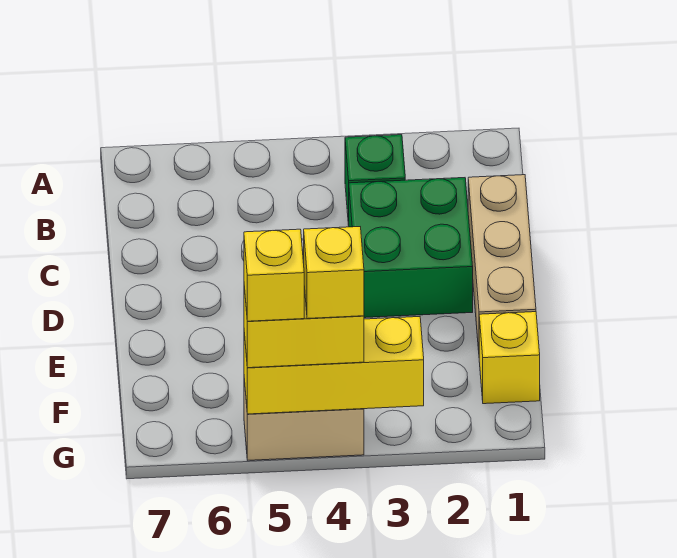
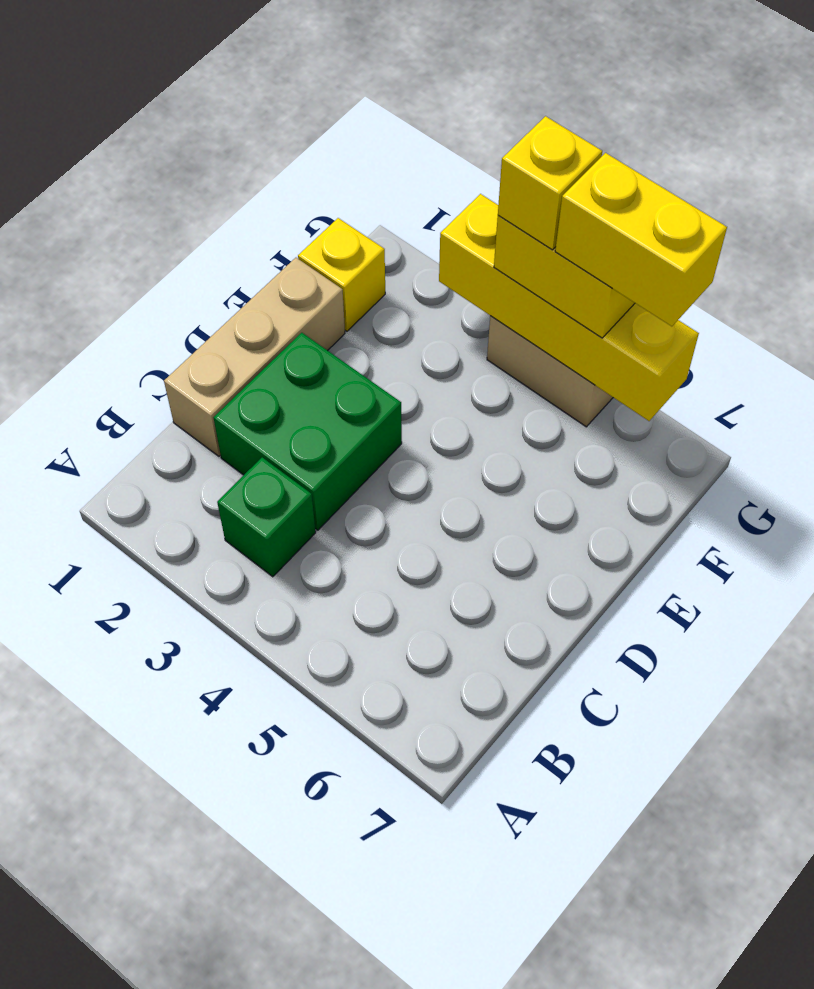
yellow brick G3:G5 level 2 -> yellow brick G3:G6 level 2
yellow brick G5 level 4 -> yellow brick G5:G6 level 4

